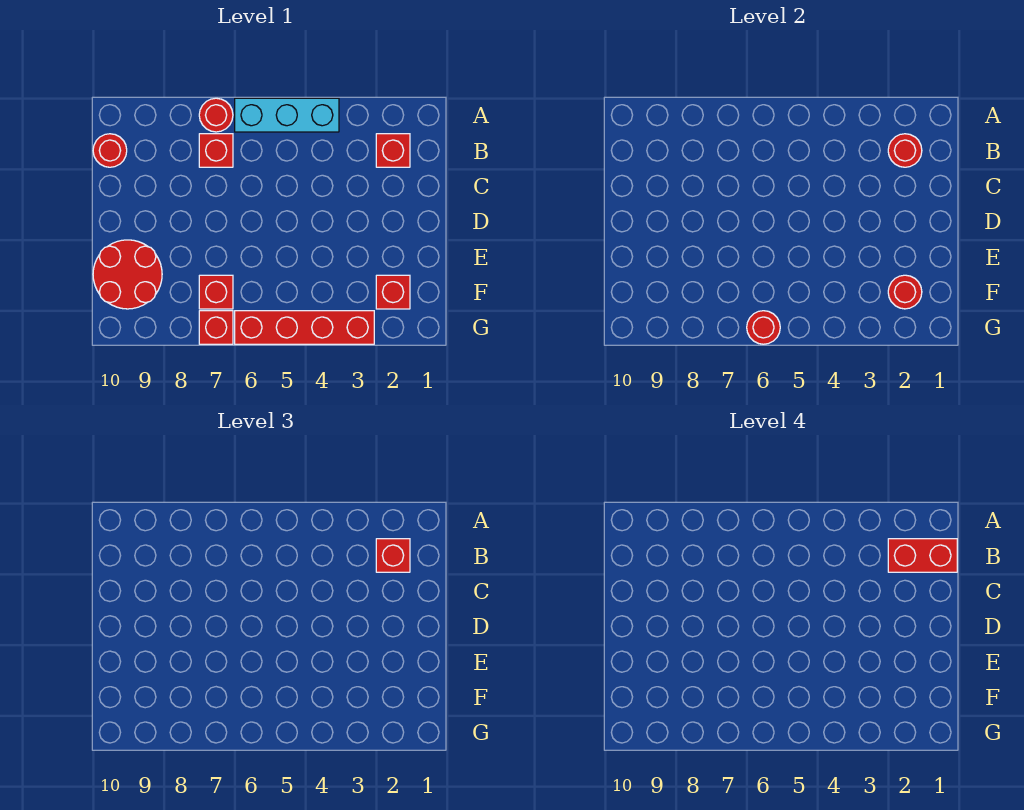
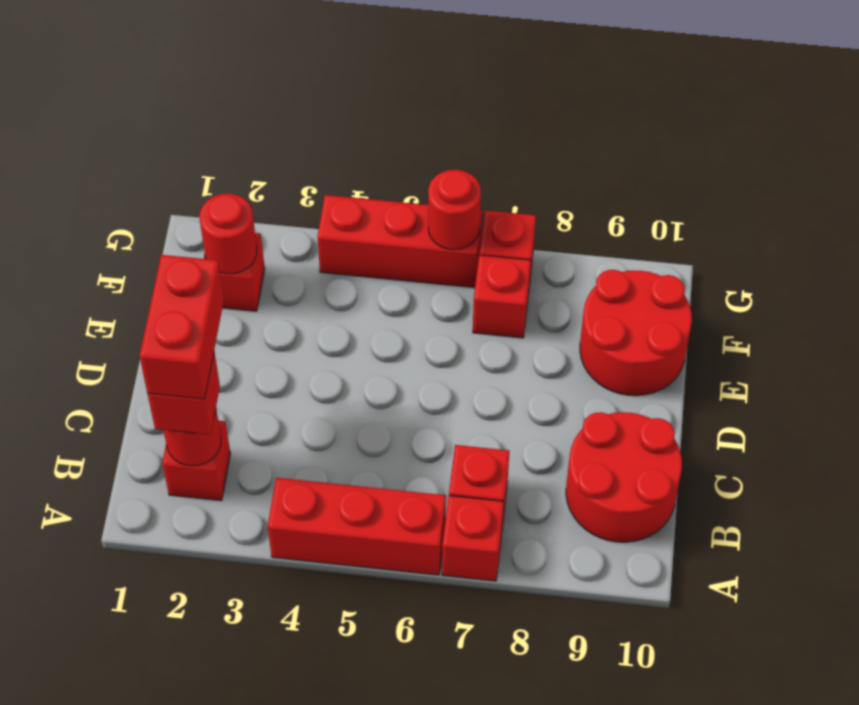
cyan brick A4:A6 level 1 -> red brick A4:A6 level 1
red round brick A7 level 1 -> red brick A7 level 1
red brick B1:B2 level 4 -> red brick B2:C2 level 4
red round brick B10 level 1 -> red round brick B9:C10 level 1
red brick G3:G6 level 1 -> red brick G4:G6 level 1

